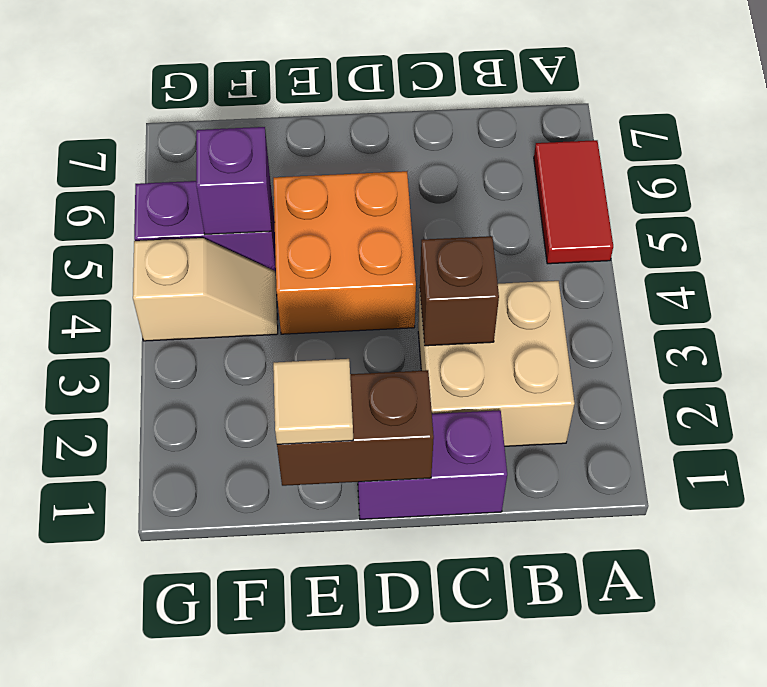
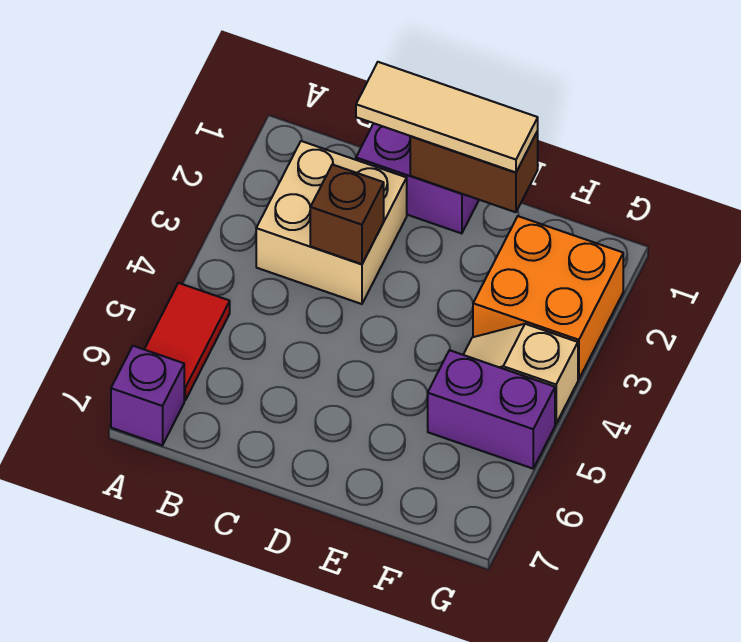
orange brick D4:E5 level 1 -> orange brick F2:G3 level 1
tan tile E1 level 3 -> tan tile C1:E1 level 3
purple brick F5 level 2 -> purple brick A7 level 1

